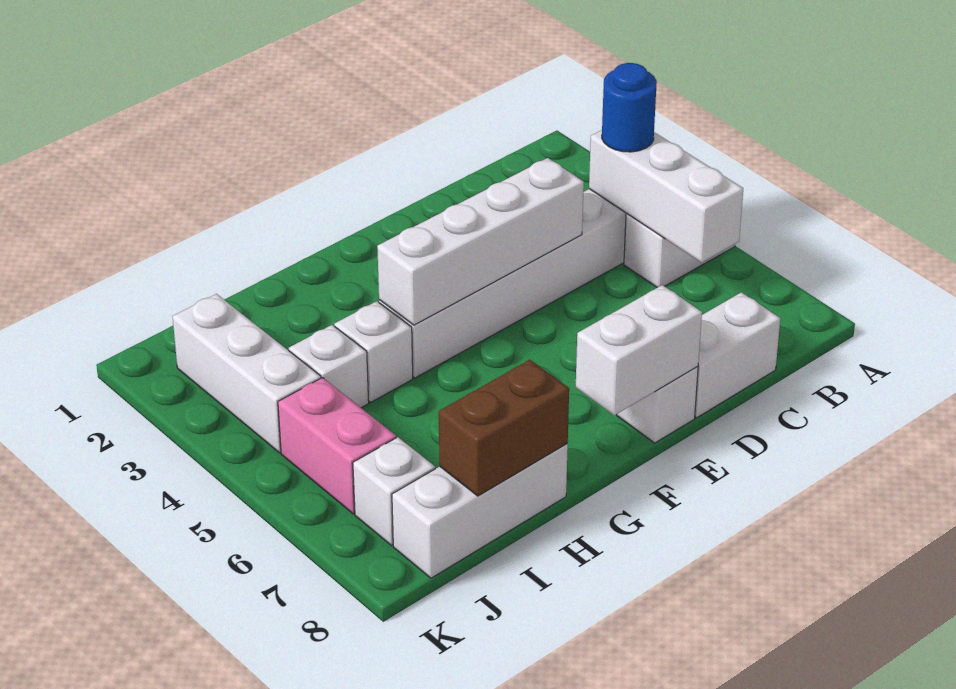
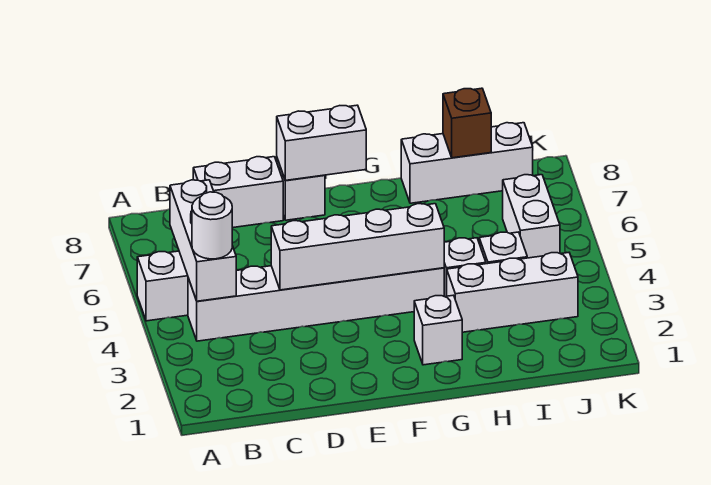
blue round brick B4 level 3 -> white round brick B4 level 3
brown brick H8:I8 level 2 -> brown brick I8 level 2
white brick J2:J4 level 1 -> white brick H3:J3 level 1
pink brick J5:J6 level 1 -> white brick J5:J6 level 1
white brick J7 level 1 -> white brick G2 level 1

